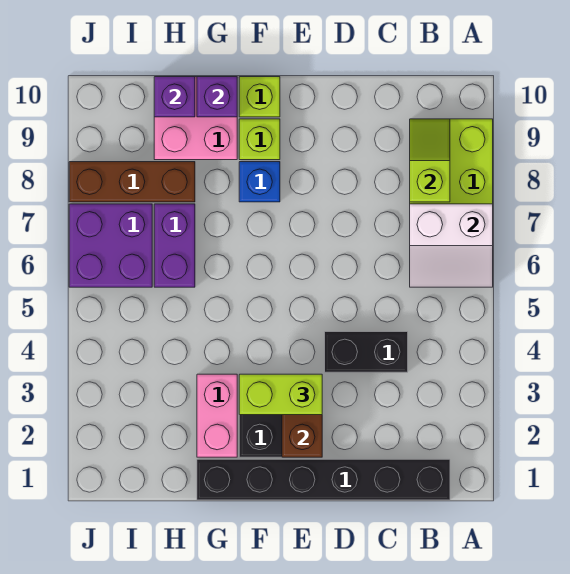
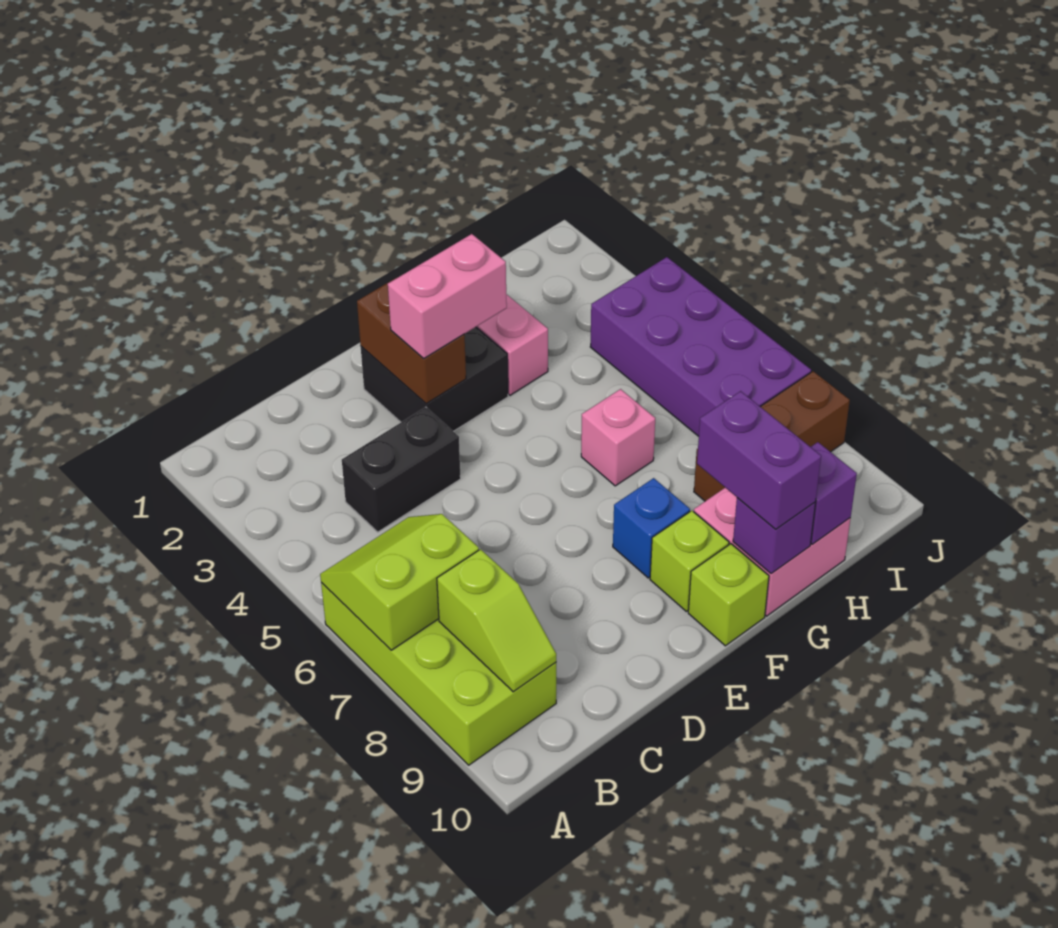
white slope A6:B7 level 2 top 7 -> lime slope A6:B7 level 2 top 7
black brick B1:G1 level 1 -> none
lime brick E3:F3 level 3 -> pink brick E3:F3 level 3
none -> pink brick G6 level 1
purple brick H6:H7 level 1 -> purple brick G9:G10 level 3
purple brick I6:J7 level 1 -> purple brick I4:J7 level 1

